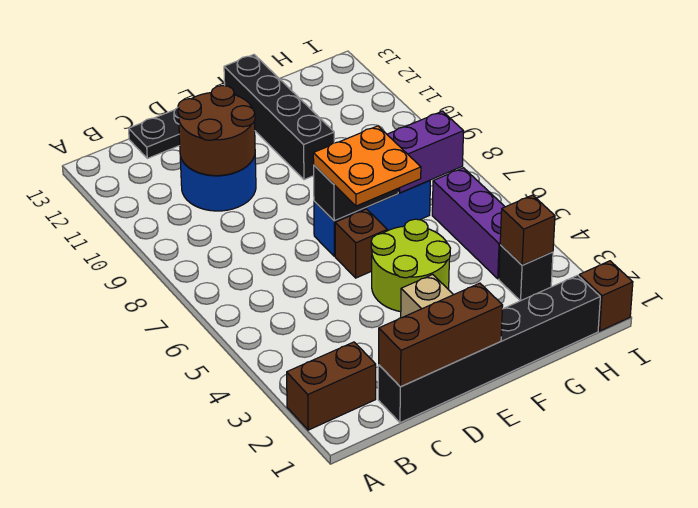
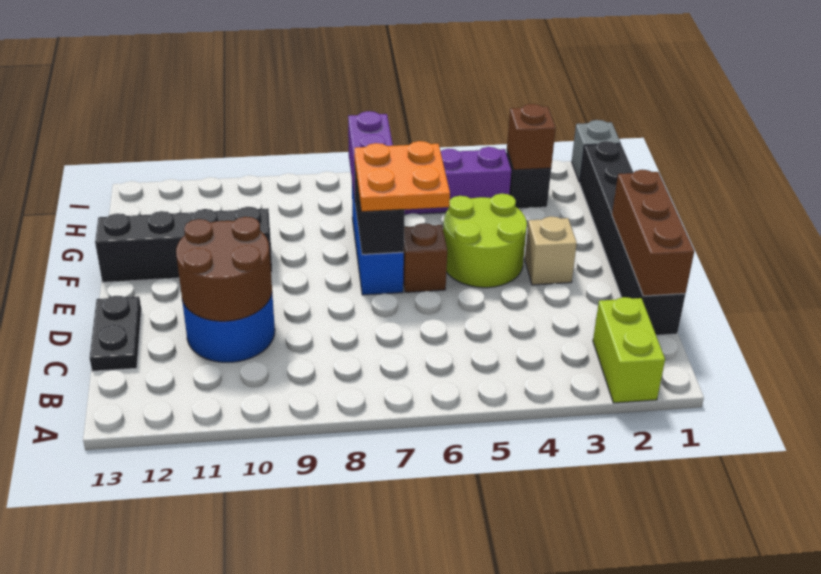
brown brick A2:B2 level 1 -> lime brick A2:B2 level 1
brown brick I1 level 1 -> grey brick I1 level 1

